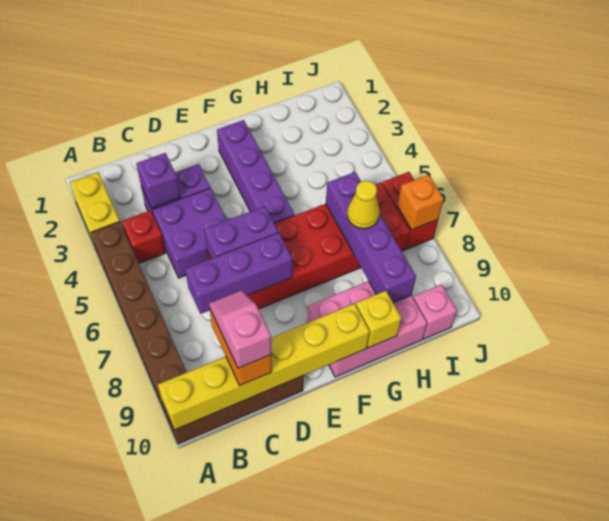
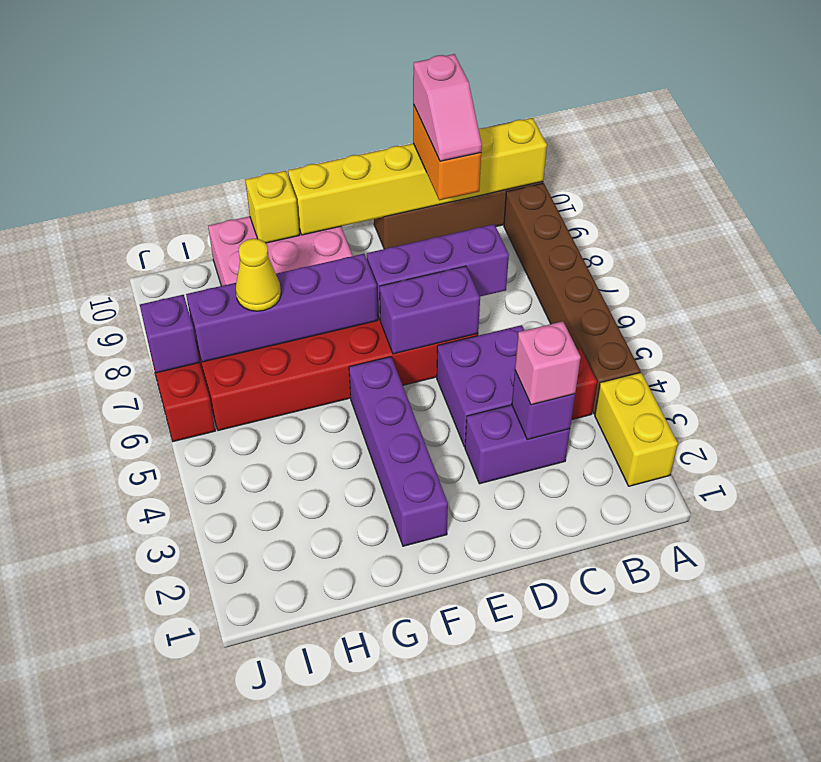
purple brick H6:H9 level 2 -> purple brick F7:I7 level 2
pink brick I10 level 1 -> pink brick C3 level 3
orange brick J7 level 2 -> purple brick J7 level 2

